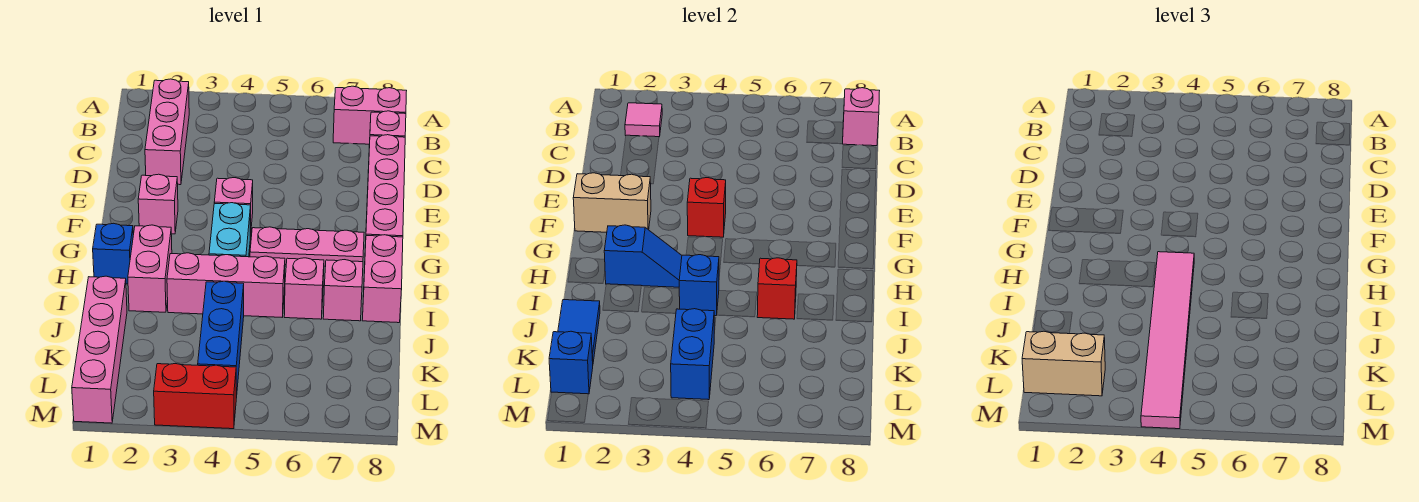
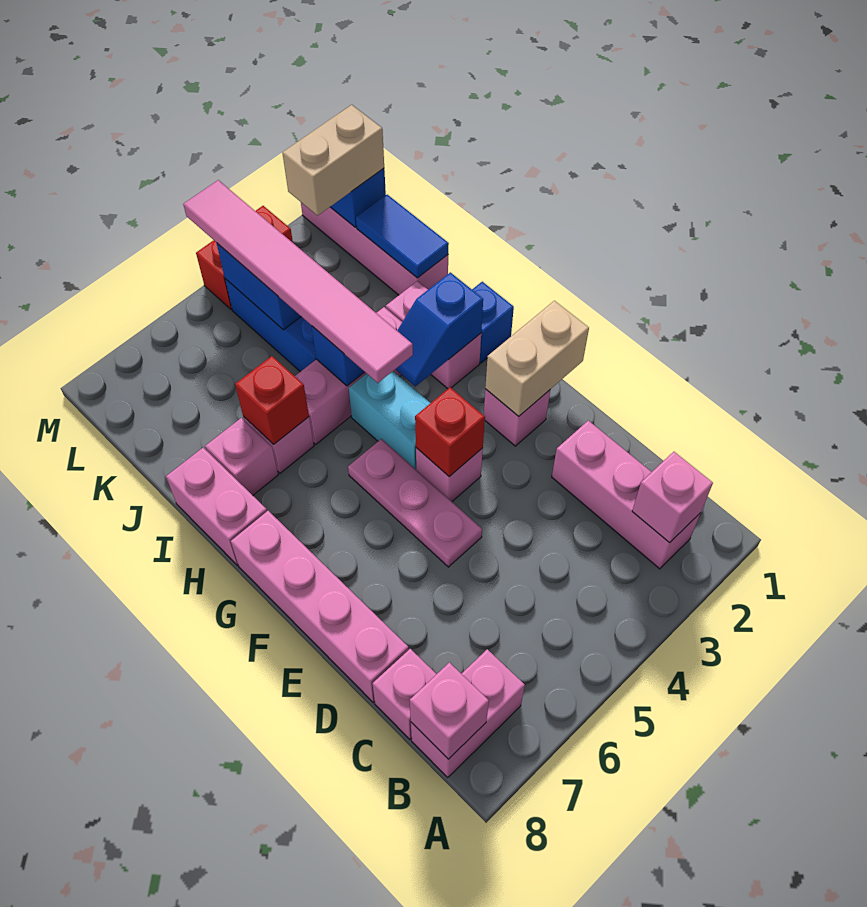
pink tile B2 level 2 -> pink brick B2 level 2
pink plate G5:G7 level 1 -> pink plate E5:G5 level 1

